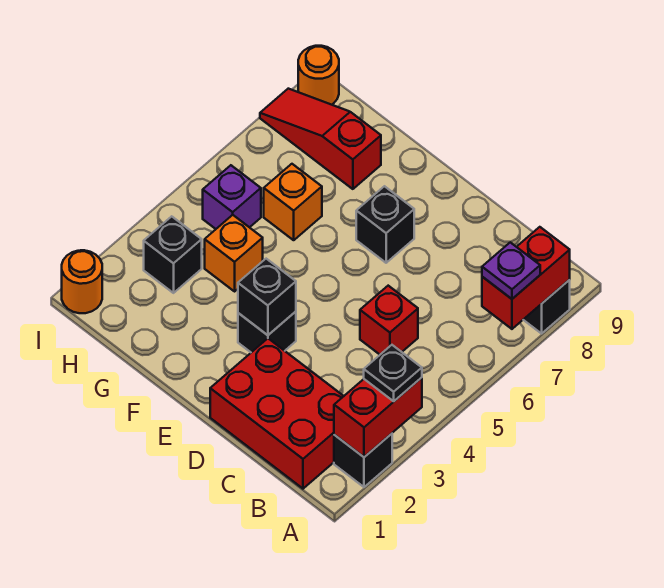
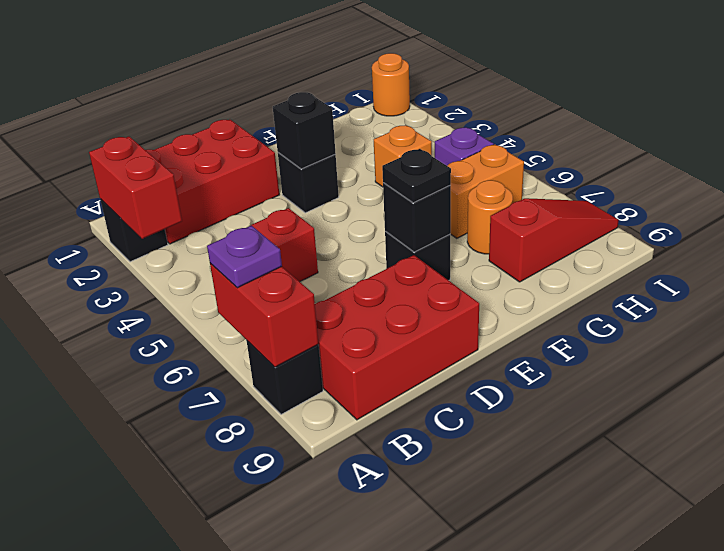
black plate A3 level 3 -> black plate E7 level 3
none -> red brick B8:D9 level 1
orange brick G6 level 1 -> orange brick G6:H6 level 1
black brick H3 level 1 -> black brick E7 level 2
orange round brick I9 level 1 -> orange round brick G7 level 1

